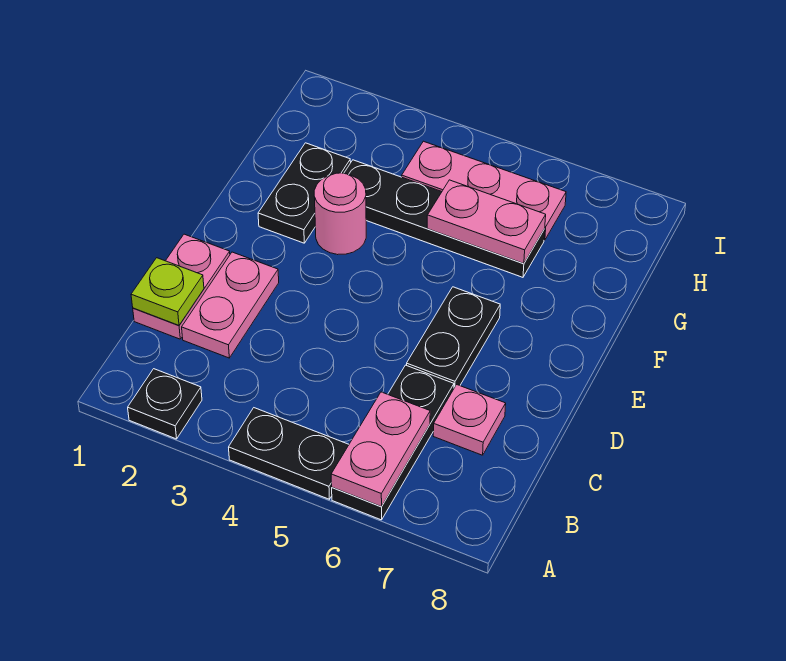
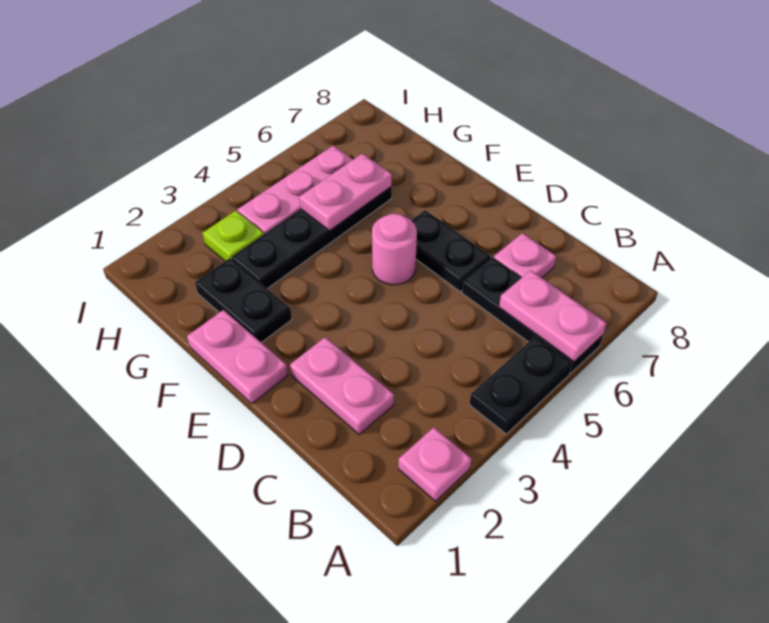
black plate A2 level 1 -> pink plate A2 level 1
pink plate C1:D1 level 1 -> pink plate E1:F1 level 1
lime plate C1 level 2 -> lime plate H3 level 1
pink round brick F3 level 1 -> pink round brick E5 level 1

